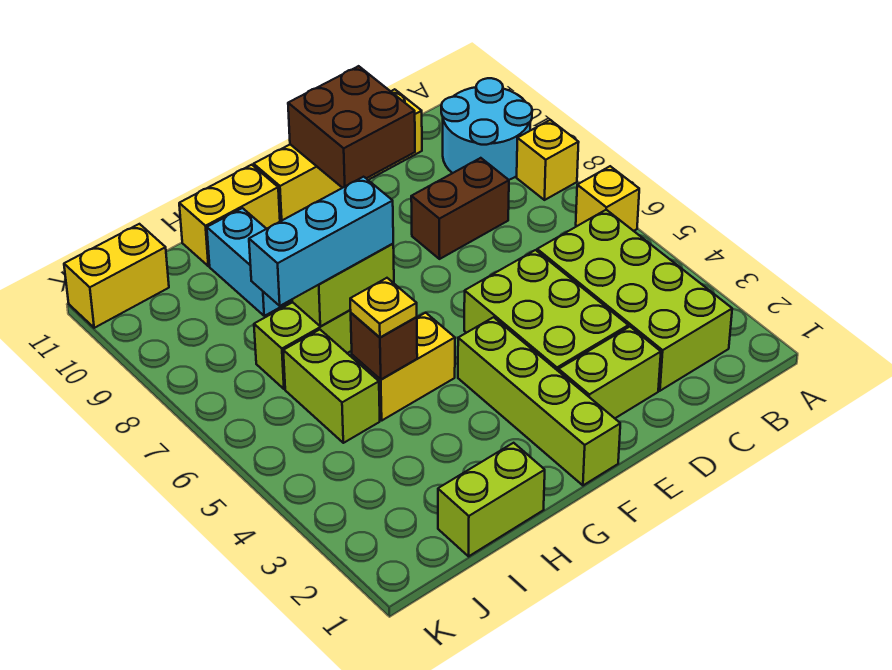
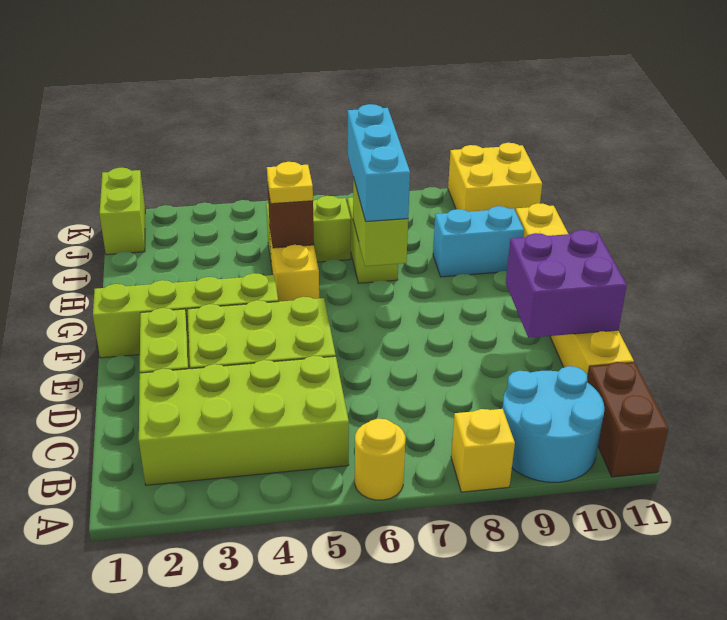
yellow brick A6 level 1 -> yellow round brick A6 level 1
brown brick C8:D8 level 1 -> brown brick A11:B11 level 1
brown brick D10:E11 level 2 -> purple brick D10:E11 level 2
lime brick H1:I1 level 1 -> lime brick J1:K1 level 1
yellow brick J11:K11 level 1 -> yellow brick J10:K11 level 1

